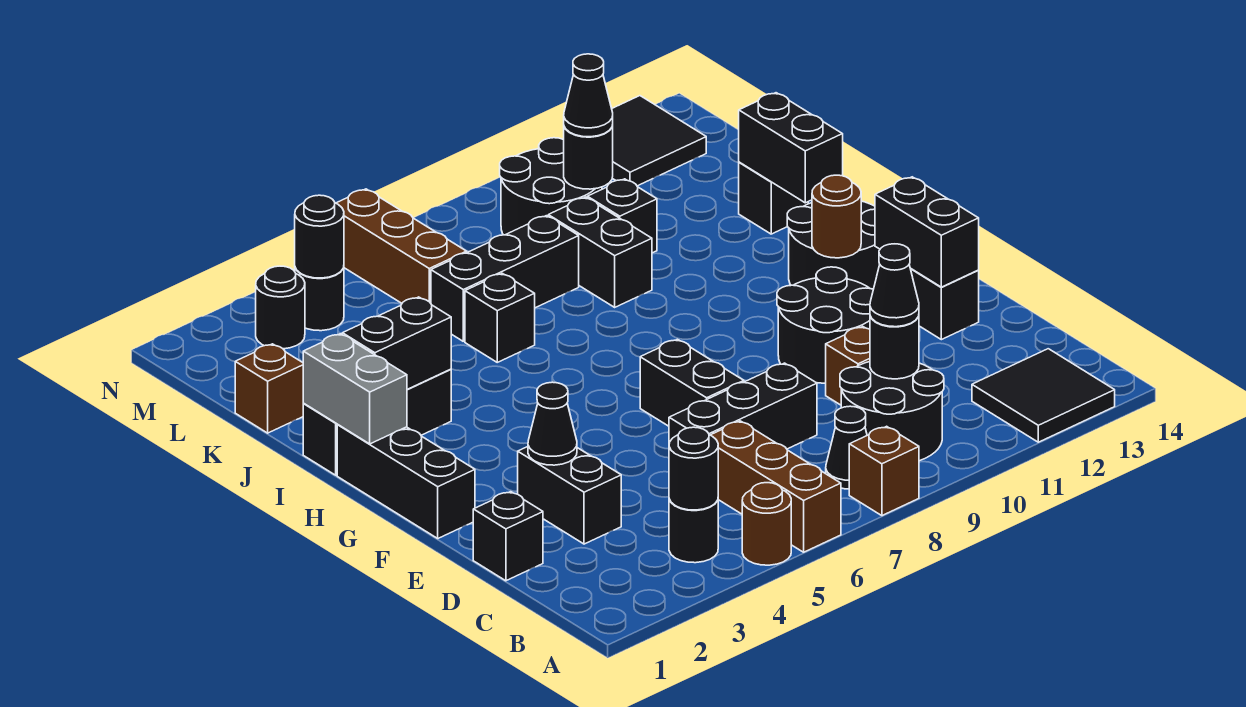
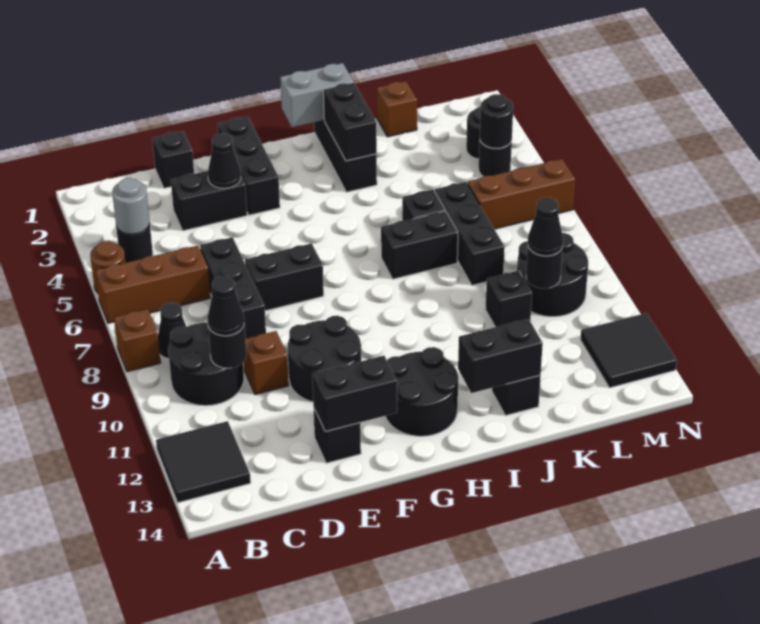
black round brick B4 level 2 -> grey round brick B4 level 2
black brick F1:H1 level 1 -> black brick F1:F3 level 1
brown round brick G12 level 2 -> none
black brick J9:K9 level 1 -> black brick I7:J7 level 1

